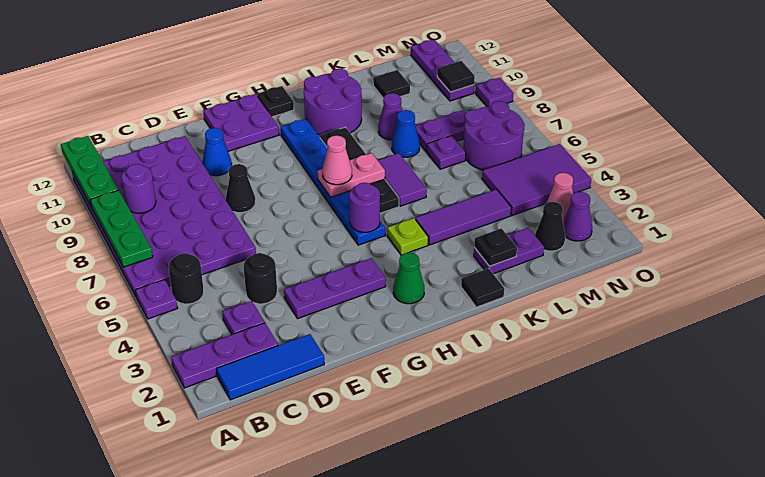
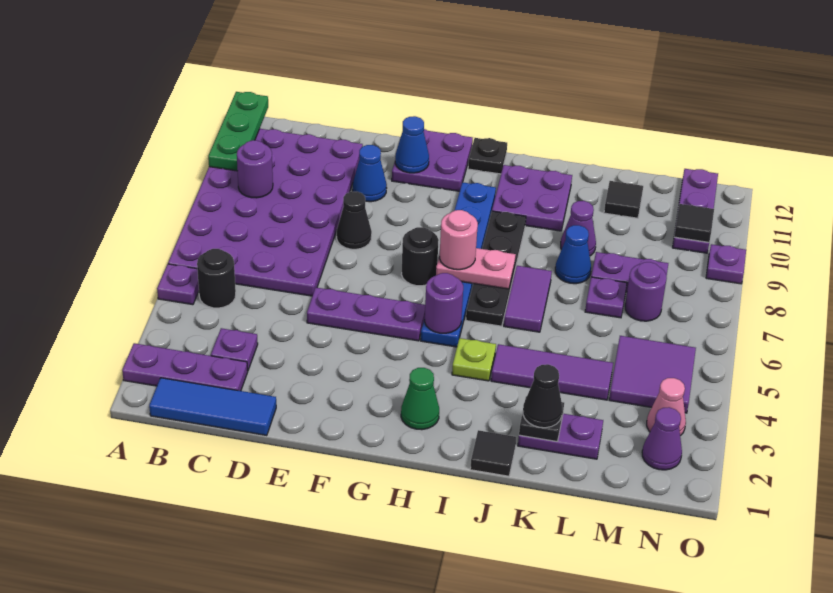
green plate A7:A9 level 2 -> none
black round brick D4 level 1 -> black round brick G7 level 1
purple plate E3:G3 level 1 -> purple plate E5:G5 level 1
none -> blue cone F11 level 2
pink cone H7 level 3 -> pink round brick H7 level 3
purple round brick I10:J11 level 1 -> purple plate I10:J11 level 1
black cone M2 level 1 -> black cone K2 level 3
purple tile M4:O5 level 1 -> purple tile M4:N5 level 1
purple round brick M6:N7 level 1 -> purple round brick M7 level 1

